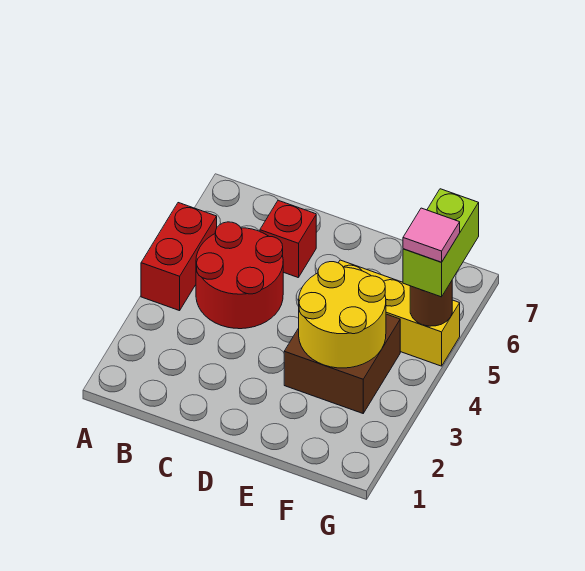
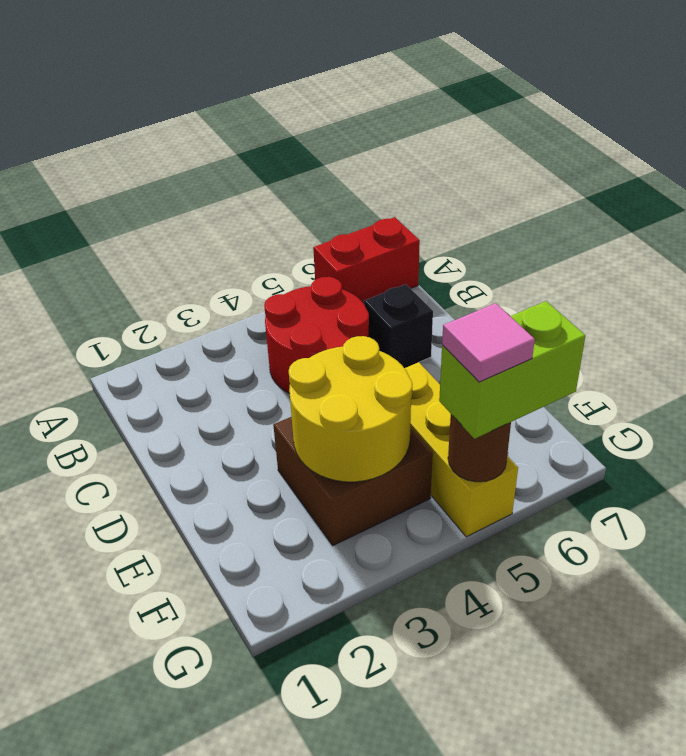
red brick A4:A5 level 1 -> red brick A6:A7 level 1
red brick C6 level 1 -> black brick C6 level 1

